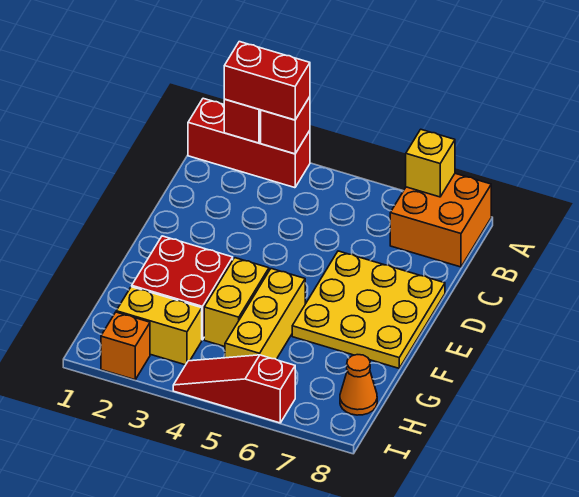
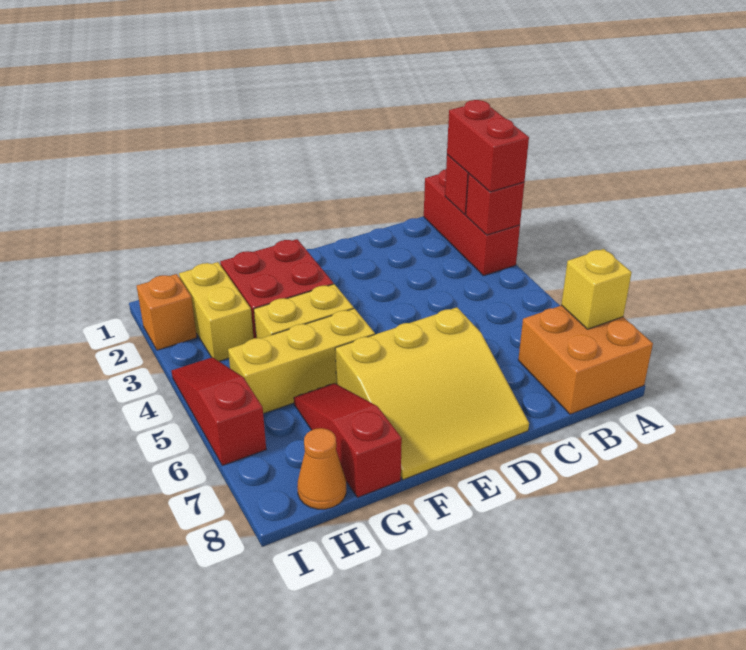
yellow plate D6:F8 level 1 -> yellow slope D6:F8 level 1 top 6
none -> red slope G6:G8 level 1 top 8

